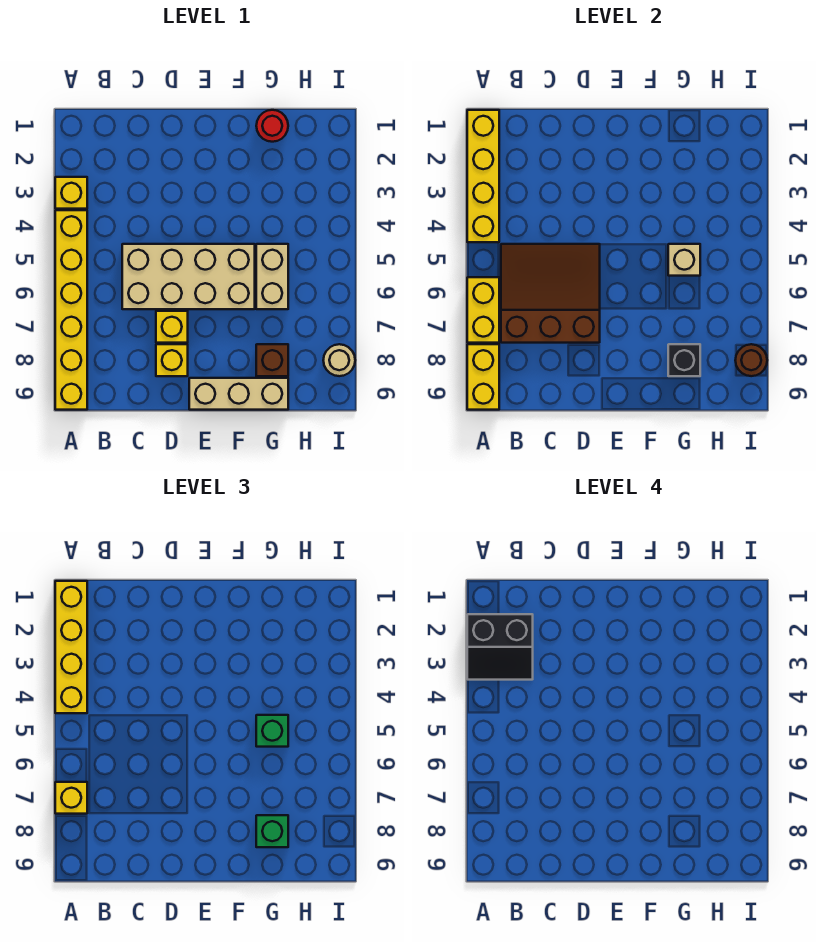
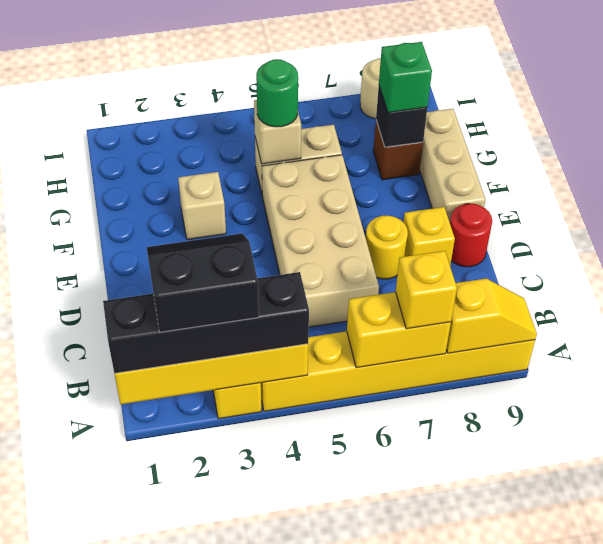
yellow brick A1:A4 level 3 -> black brick A1:A4 level 3
black slope A2:B3 level 4 top 2 -> black slope A2:B3 level 4 top A
yellow brick A8:A9 level 2 -> yellow slope A8:A9 level 2 top 8
brown slope B5:D7 level 2 top 7 -> none
yellow brick D7 level 1 -> yellow round brick D7 level 1
none -> tan brick F3 level 1
red round brick G1 level 1 -> red round brick D9 level 1
green brick G5 level 3 -> green round brick G5 level 3
brown round brick I8 level 2 -> none

